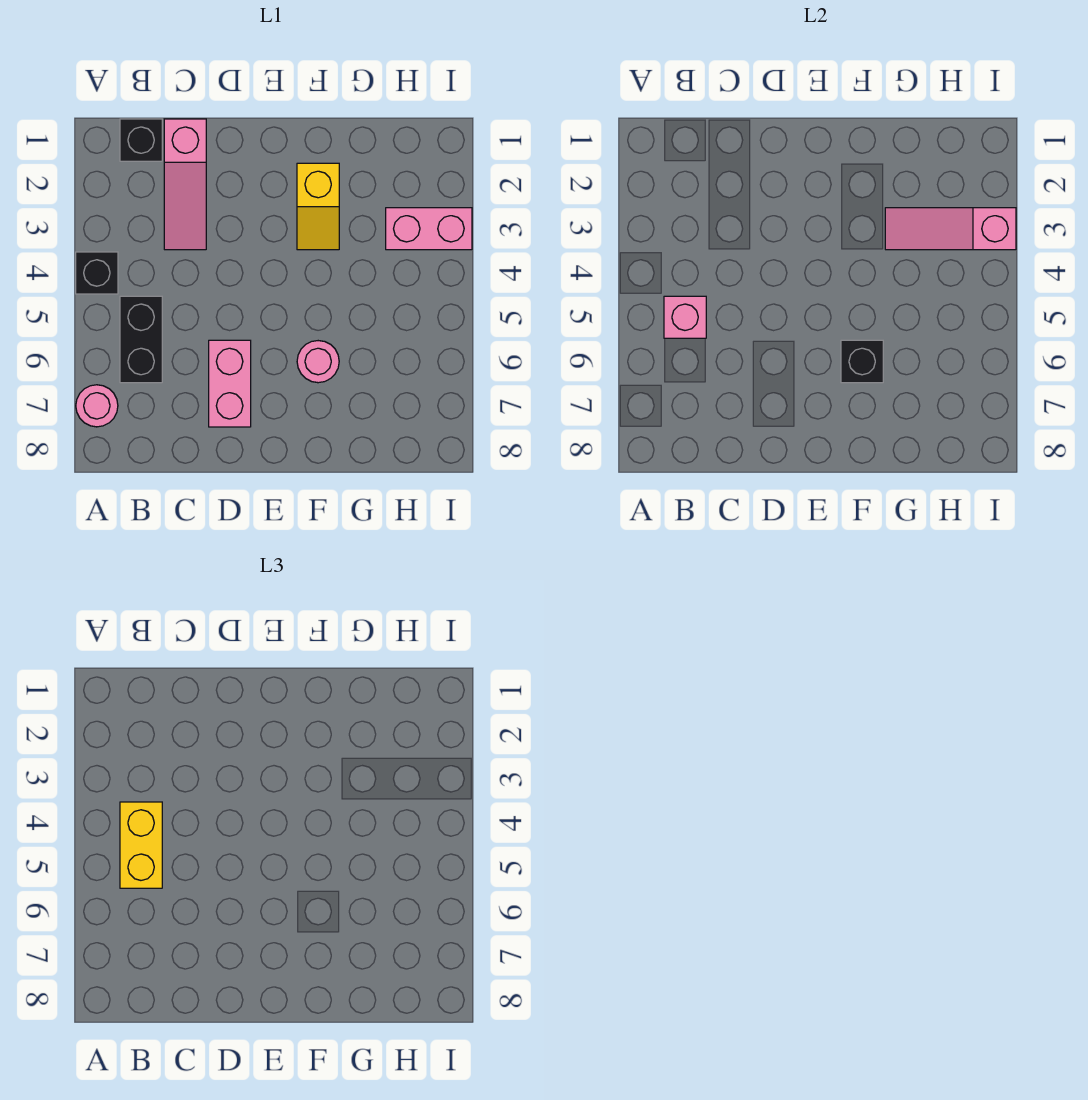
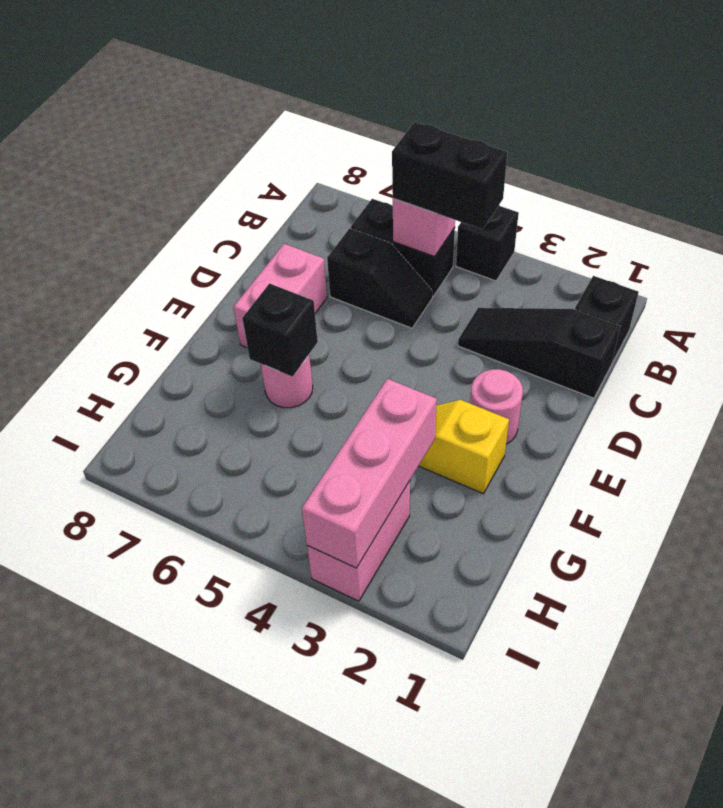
pink round brick A7 level 1 -> pink round brick E2 level 1
yellow brick B4:B5 level 3 -> black brick B4:B5 level 3
pink slope C1:C3 level 1 top 1 -> black slope C1:C3 level 1 top 1
none -> black slope C5:C6 level 1 top 6
pink brick D6:D7 level 1 -> pink brick D7:E7 level 1
pink slope G3:I3 level 2 top I -> pink brick G3:I3 level 2

